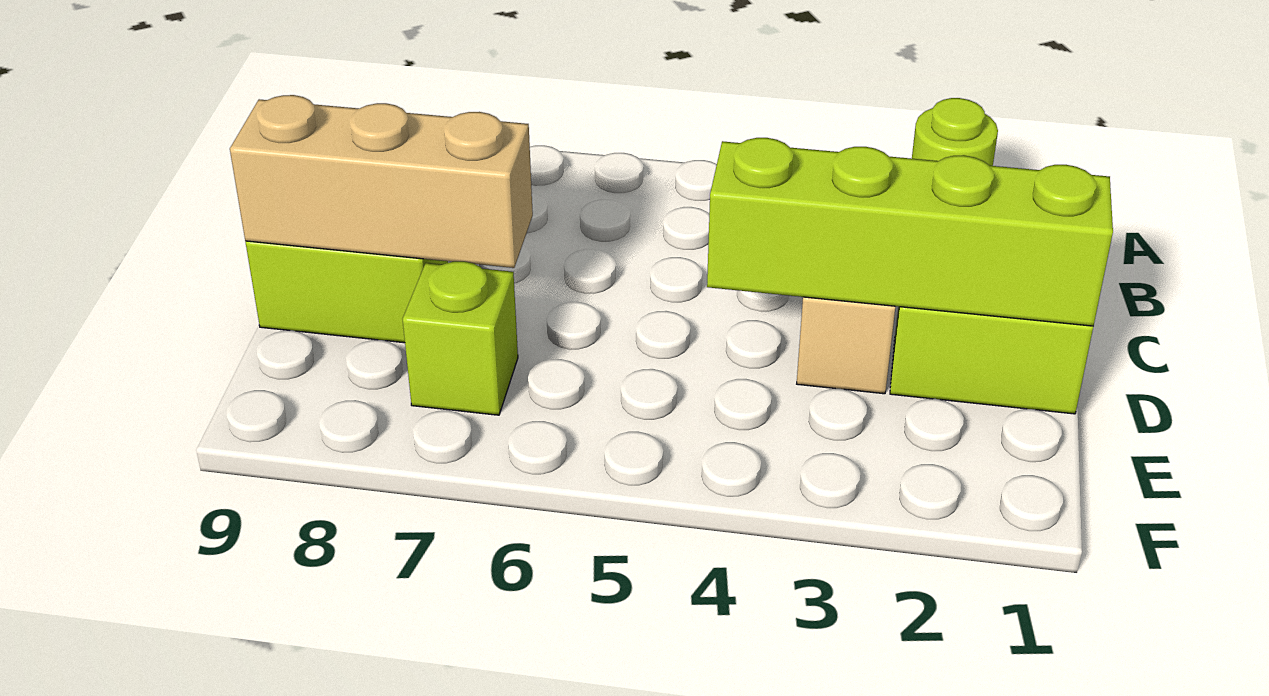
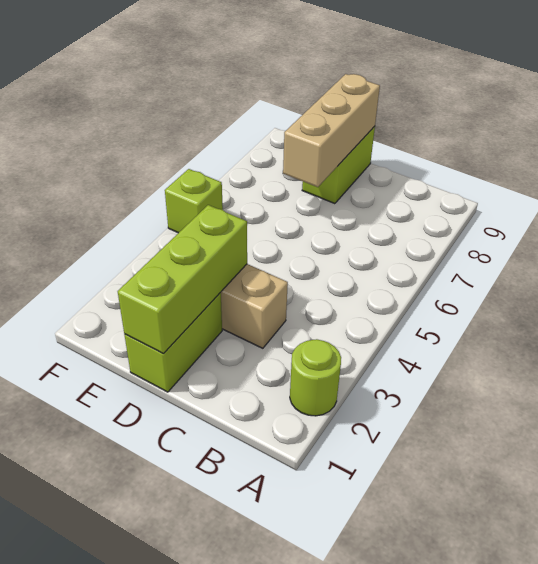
lime brick D1:D4 level 2 -> lime brick D1:D3 level 2
lime brick E7 level 1 -> lime brick F5 level 1

